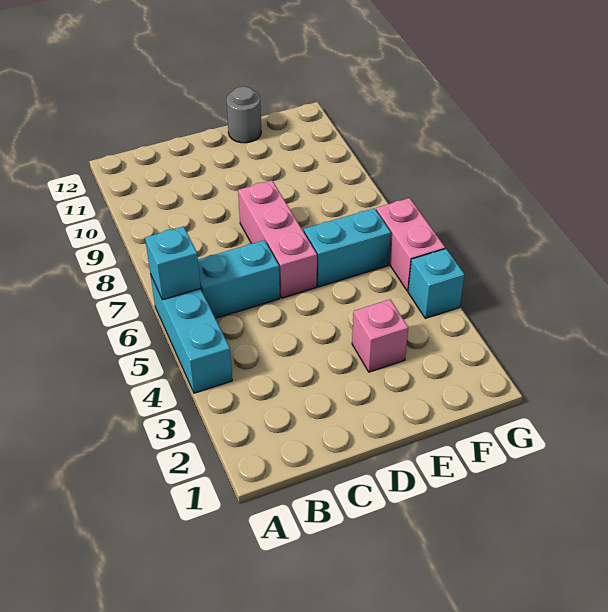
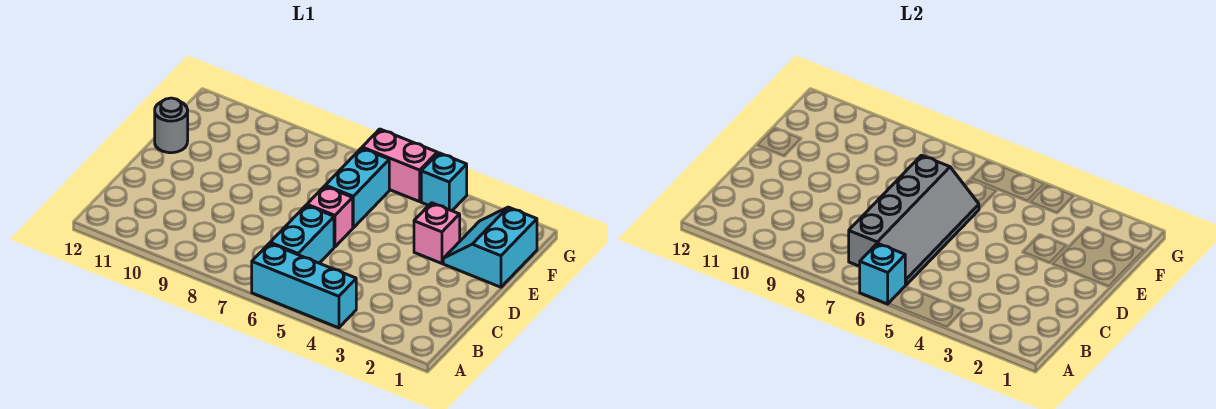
none -> grey slope B6:E7 level 2 top 7
pink brick D6:D8 level 1 -> pink brick D6 level 1
none -> cyan slope E1:F2 level 1 top 1

